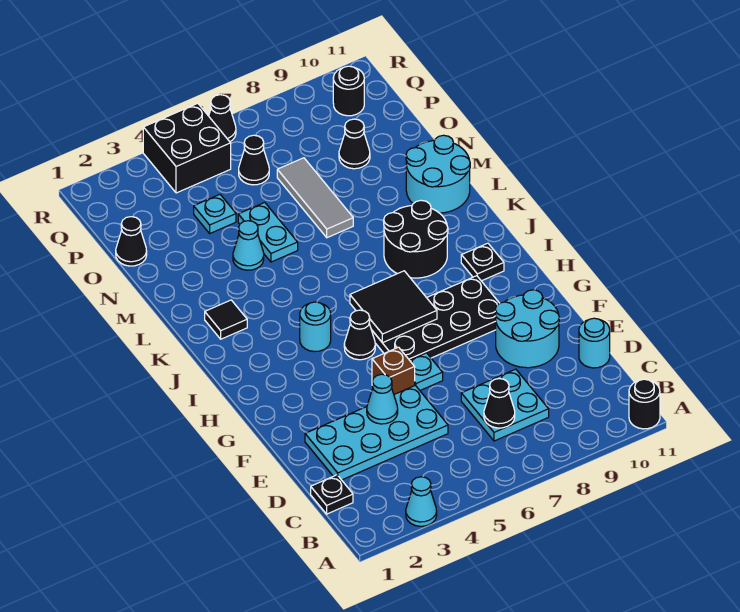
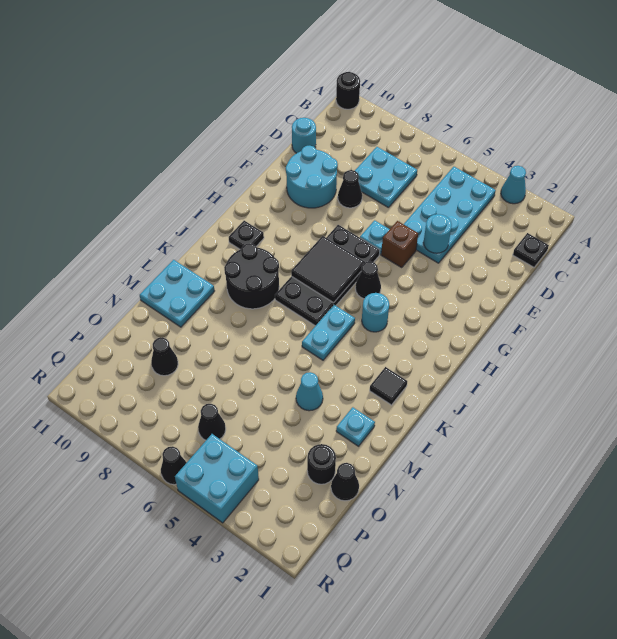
black cone C7 level 2 -> black cone E8 level 1
cyan plate D2:E5 level 1 -> cyan plate B4:E5 level 1
cyan cone E4 level 2 -> cyan round brick E4 level 2
black plate G6:H9 level 1 -> black plate G6:J7 level 1
cyan round brick L10:M11 level 1 -> cyan plate L10:M11 level 1
cyan plate M5:N5 level 1 -> cyan plate J5:K5 level 1
grey tile M7:O7 level 1 -> none
cyan plate O4 level 1 -> cyan plate M2 level 1
black brick Q4:R5 level 1 -> cyan brick Q4:R5 level 1
black round brick Q10 level 1 -> black round brick O2 level 1

